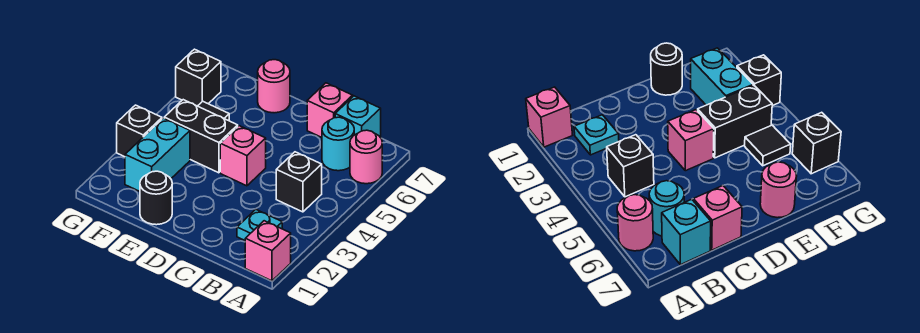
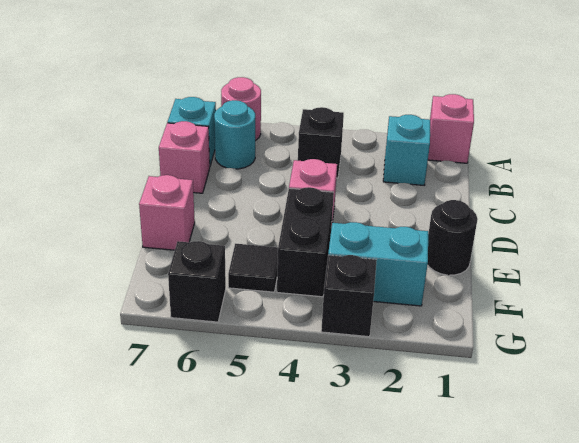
cyan plate B2 level 1 -> cyan brick B2 level 1
pink round brick E7 level 1 -> pink brick E7 level 1

